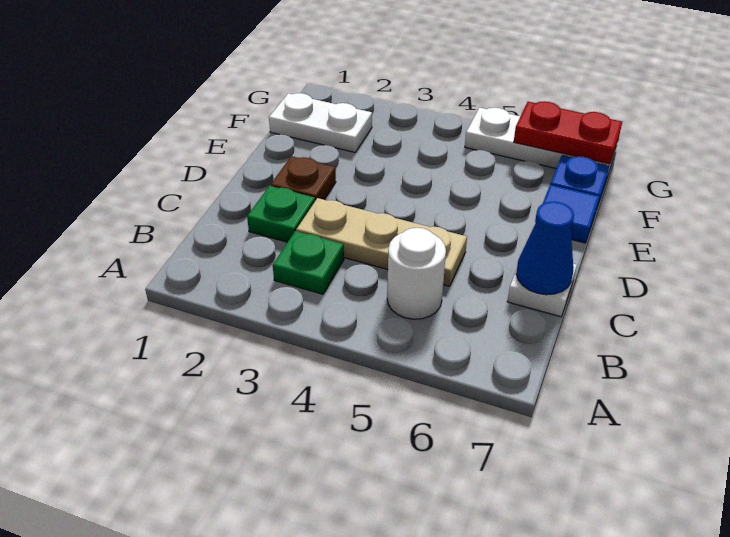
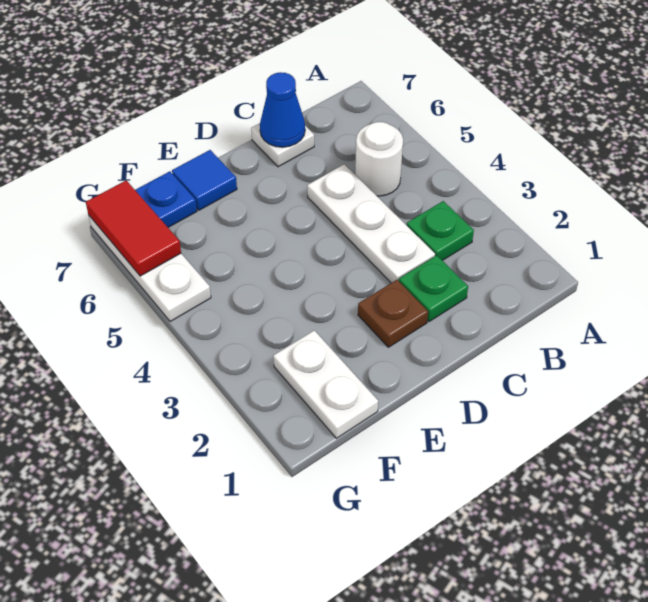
tan plate C3:C5 level 1 -> white plate C3:C5 level 1
red plate G6:G7 level 2 -> red tile G6:G7 level 2

